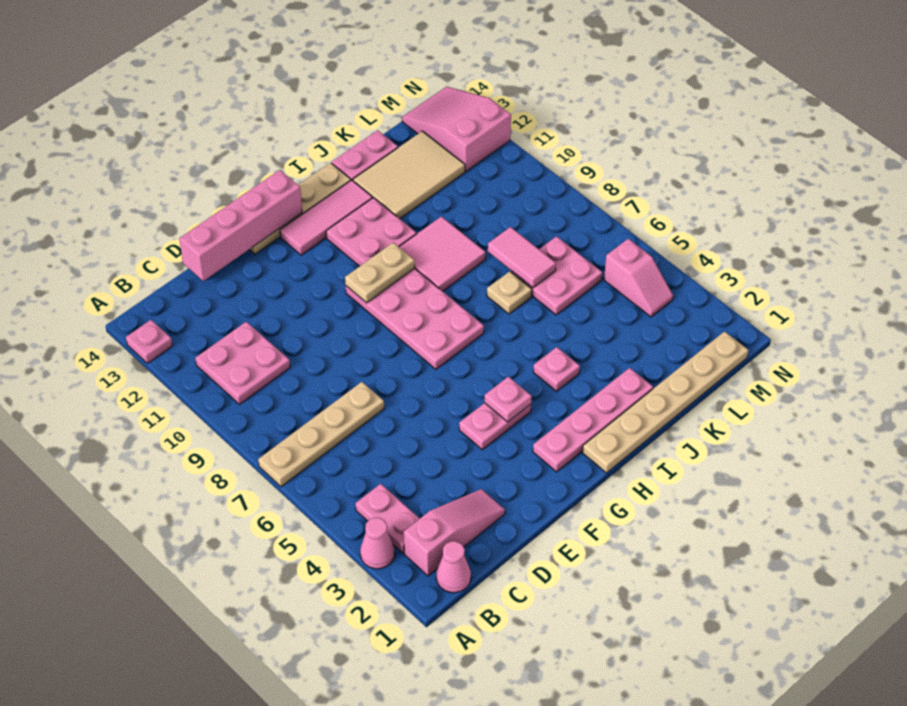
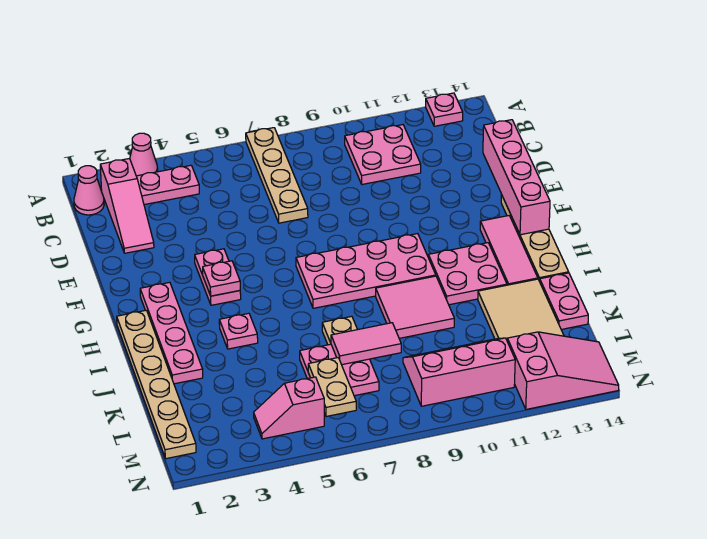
tan plate G10:H10 level 2 -> tan plate L6:M6 level 2
none -> pink slope L9:M11 level 1 top M

